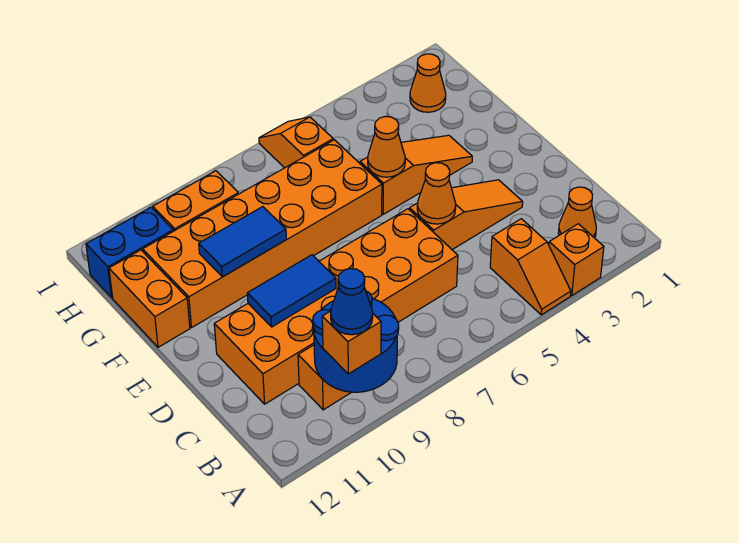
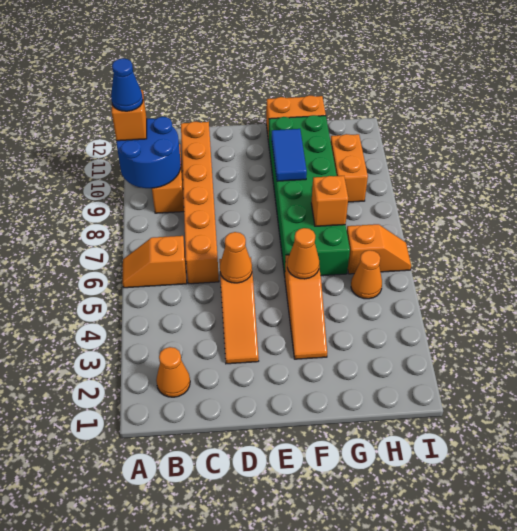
orange brick A3 level 1 -> orange brick G7 level 2
orange slope A4:B4 level 1 top B -> orange slope A6:B6 level 1 top B
orange brick C6:D11 level 1 -> orange brick C6:C11 level 1
blue tile D9:D10 level 2 -> none
orange brick F6:G11 level 1 -> green brick F6:G11 level 1
orange cone H2 level 1 -> orange cone H5 level 1
blue brick H11:H12 level 1 -> none

